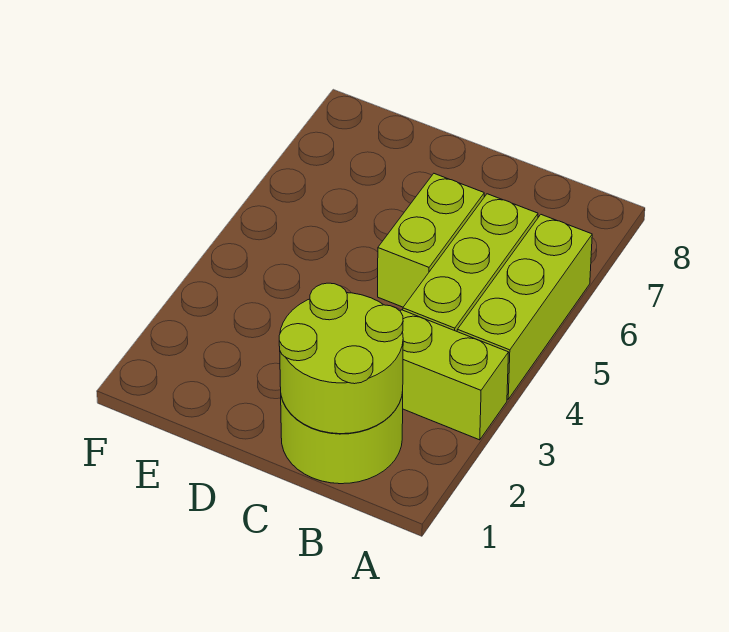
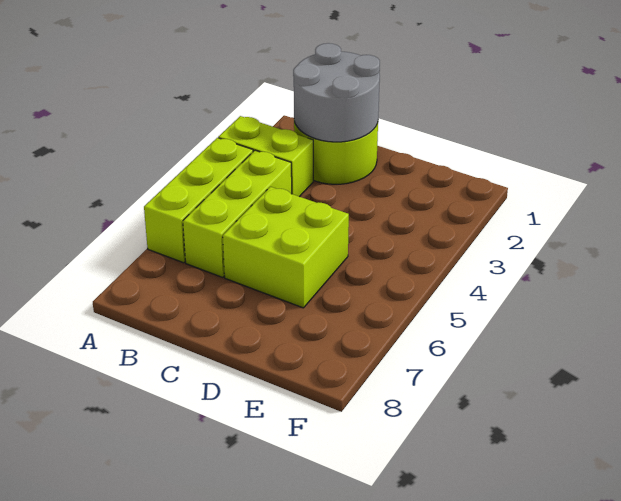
lime round brick B1:C2 level 2 -> grey round brick B1:C2 level 2
lime brick C5:C6 level 1 -> lime brick C5:D6 level 1

